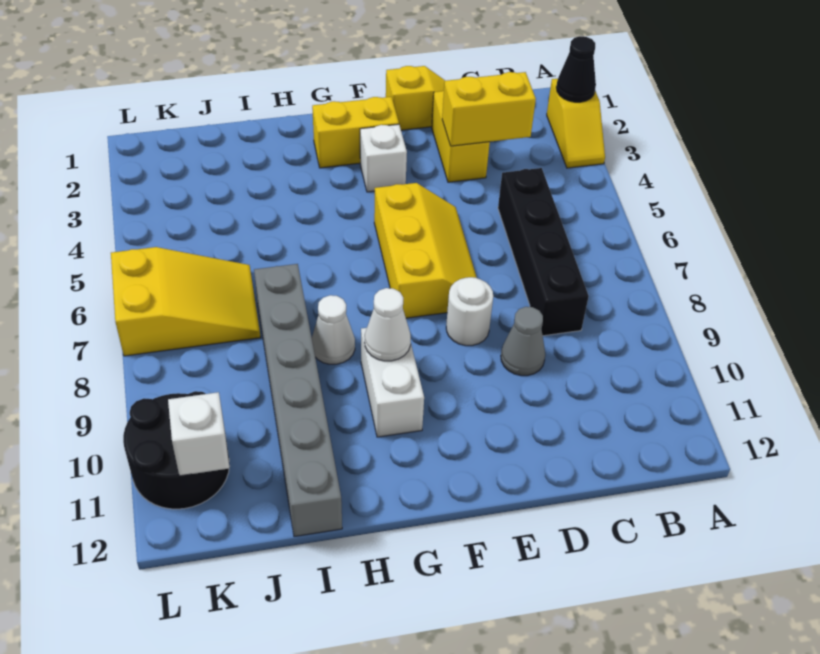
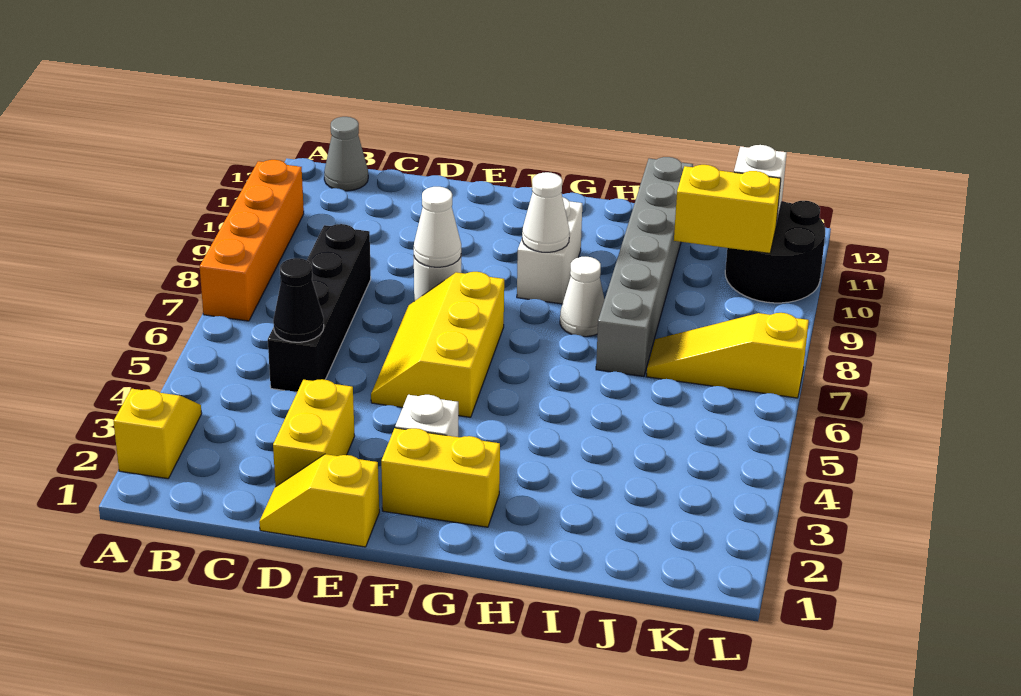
black cone A2 level 2 -> black cone C5 level 2
none -> orange brick A7:A10 level 1
yellow brick C3:D3 level 2 -> yellow brick J10:K10 level 2
grey cone D9 level 1 -> grey cone B12 level 1
none -> white cone E8 level 2
yellow slope J6:L7 level 1 top L -> yellow slope J7:L7 level 1 top L

